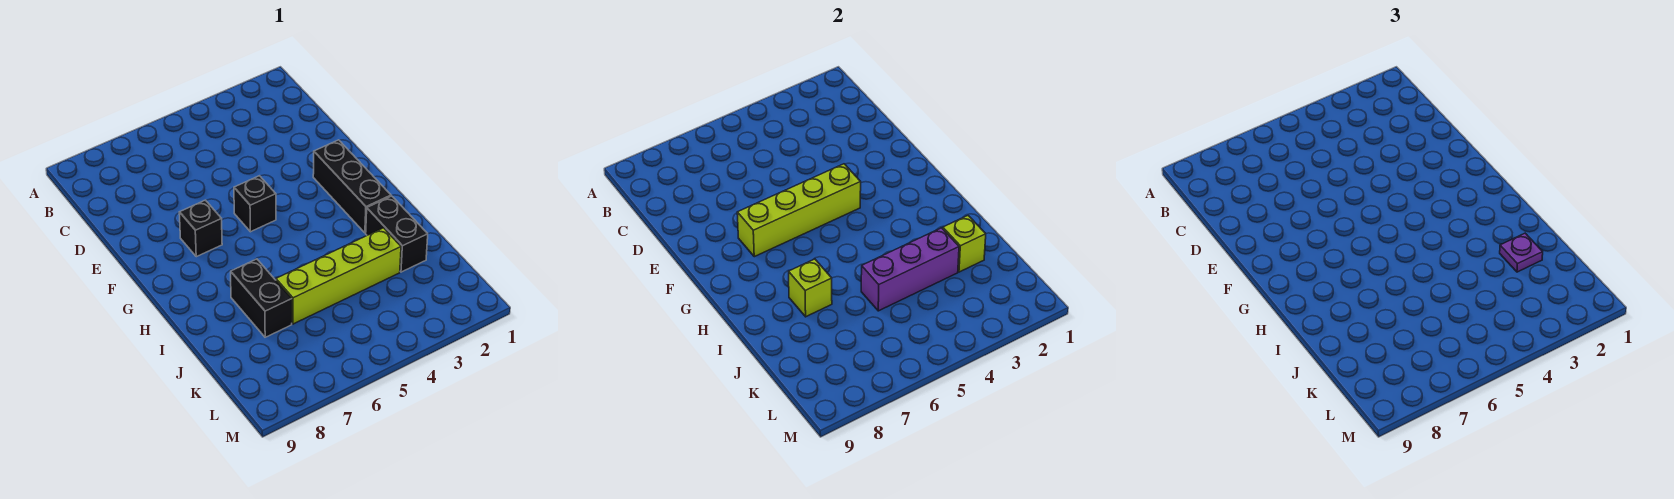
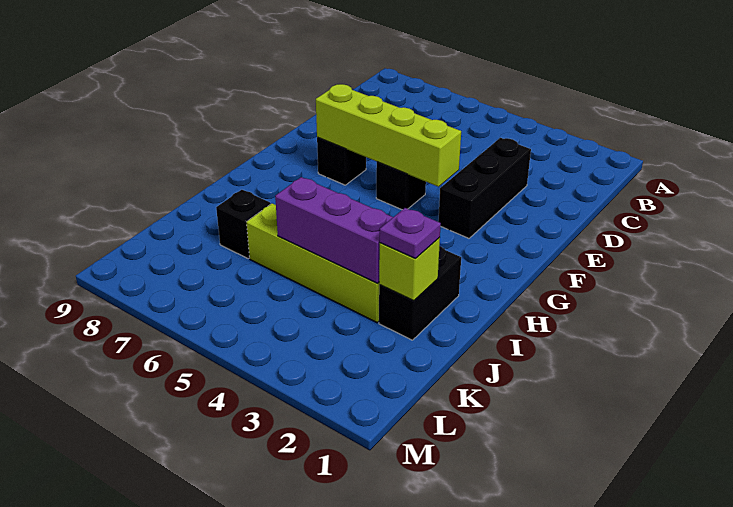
black brick F2:H2 level 1 -> black brick D3:F3 level 1
black brick I7:J7 level 1 -> black brick J7 level 1
lime brick I7 level 2 -> none

